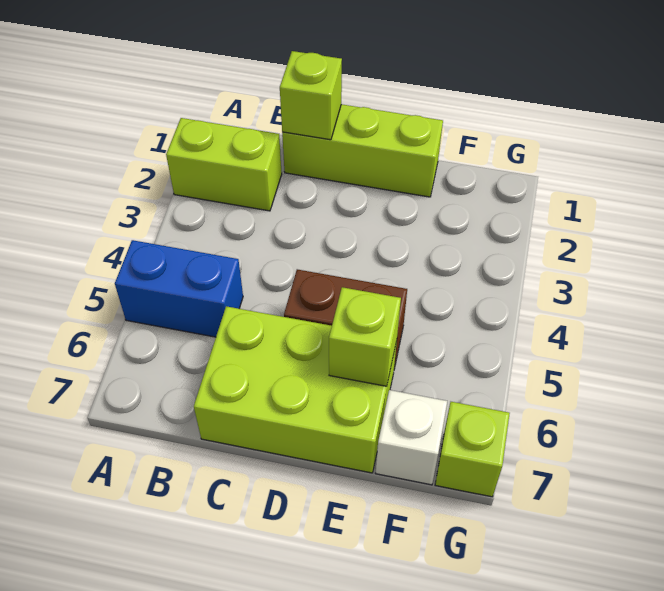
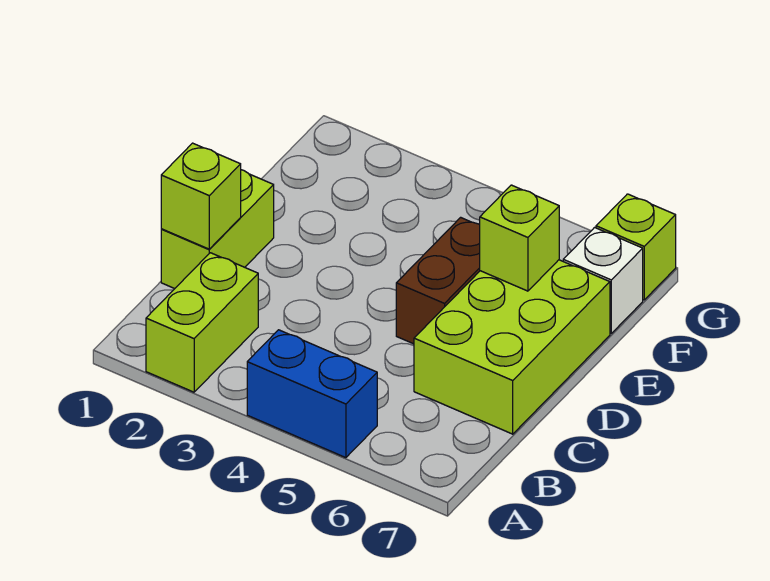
blue brick A5:B5 level 1 -> blue brick A4:A5 level 1
lime brick C1:E1 level 1 -> lime brick C1:D1 level 1

